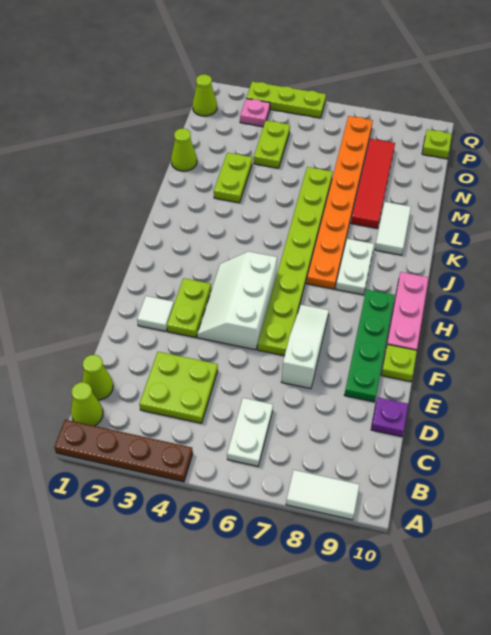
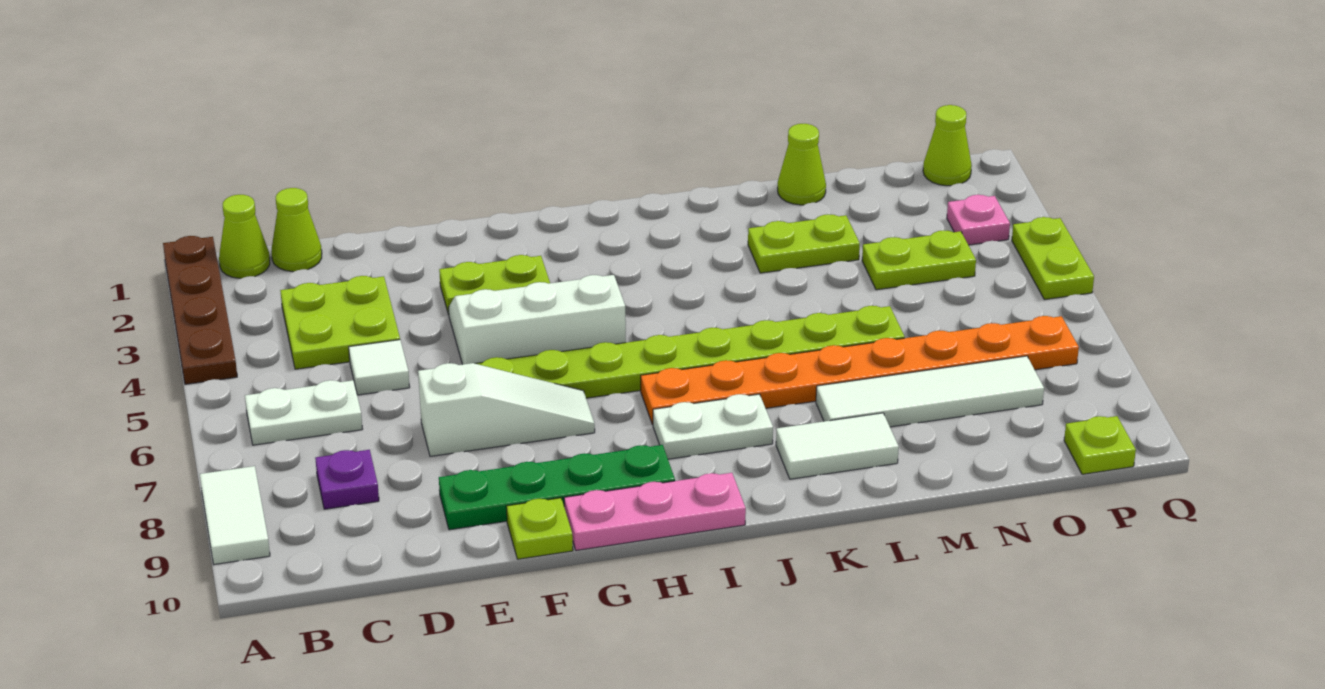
purple plate D10 level 1 -> purple plate C8 level 1
white tile F2 level 1 -> white tile D5 level 1
red tile L8:O8 level 1 -> white tile L8:O8 level 1
lime plate Q3:Q5 level 1 -> lime plate Q4:Q5 level 1

